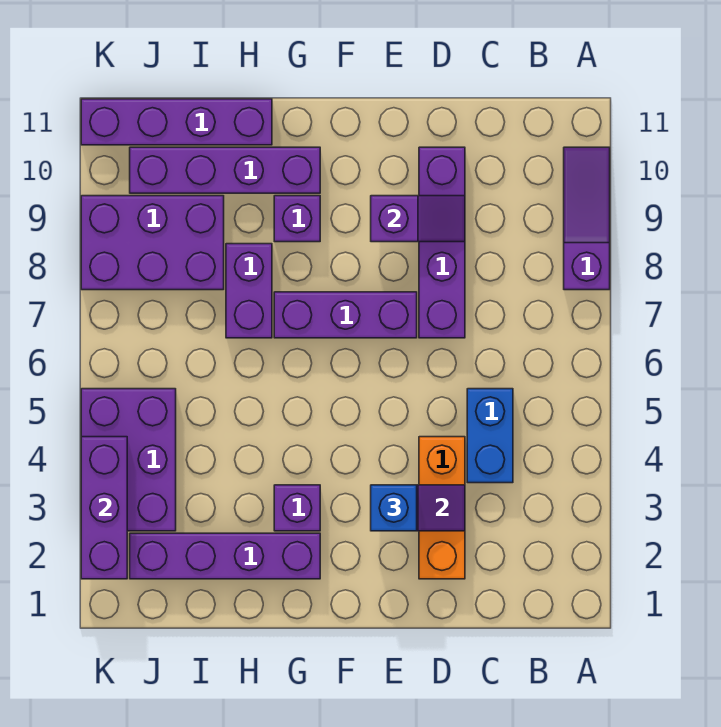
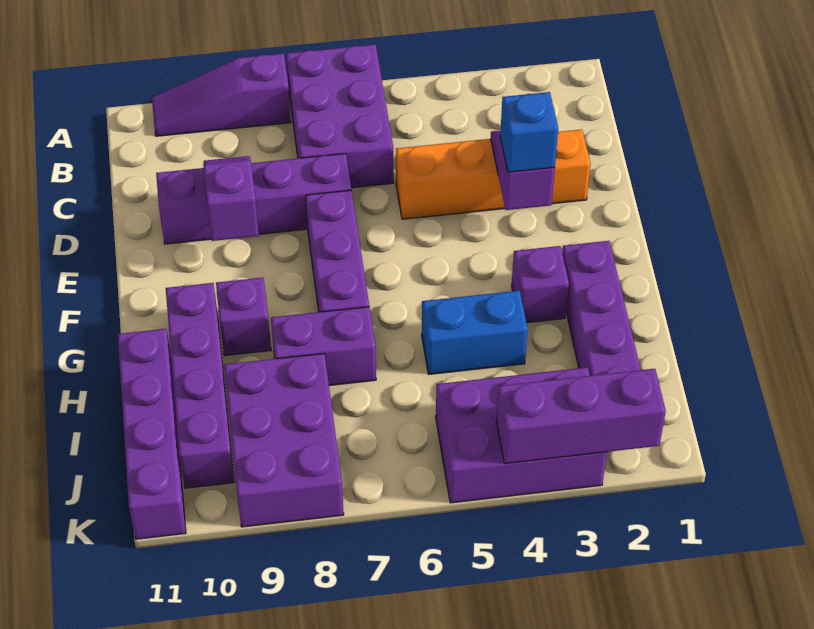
none -> purple brick A6:C7 level 1
blue brick C4:C5 level 1 -> blue brick H4:H5 level 1
orange brick D2:D4 level 1 -> orange brick D2:D5 level 1

